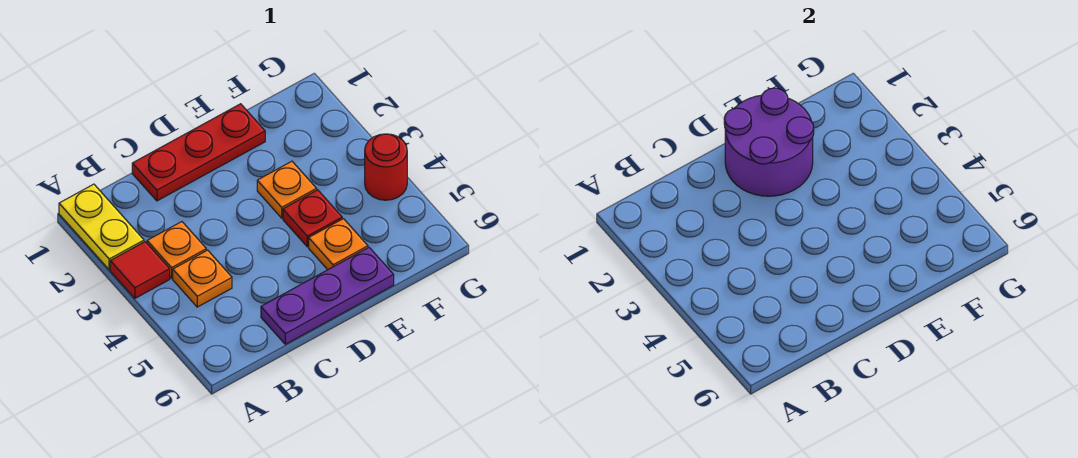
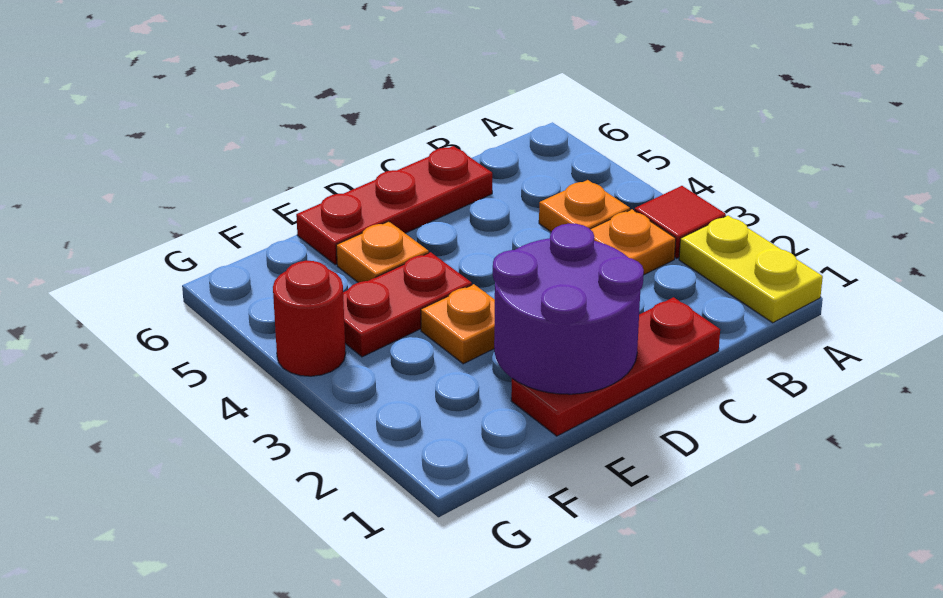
purple plate C6:E6 level 1 -> red plate C6:E6 level 1
red plate E4 level 1 -> red plate E4:F4 level 1

